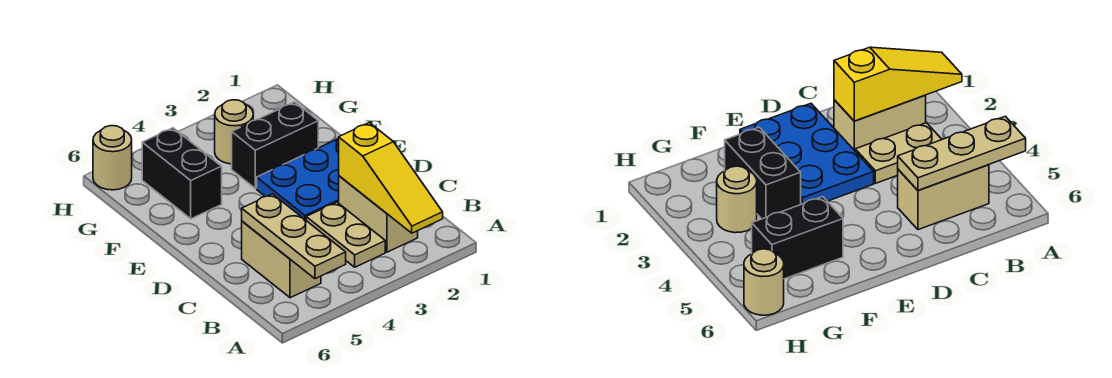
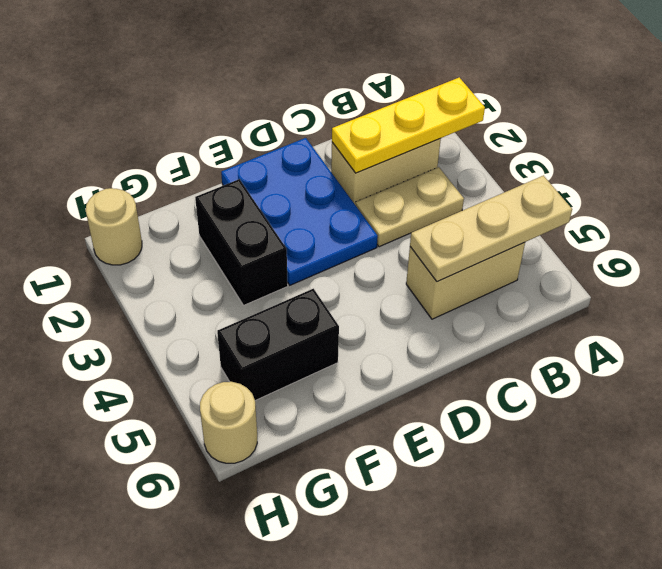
yellow slope A2:C2 level 2 top C -> yellow plate A2:C2 level 2
tan round brick G3 level 1 -> tan round brick H1 level 1

